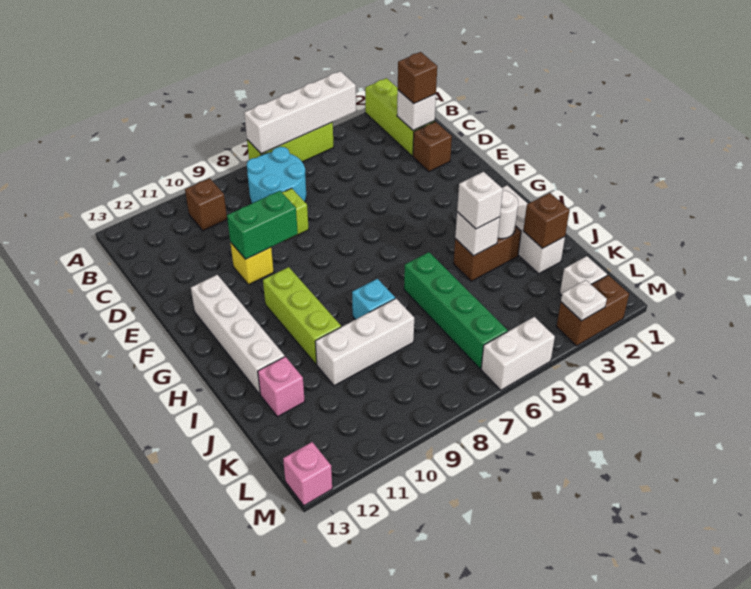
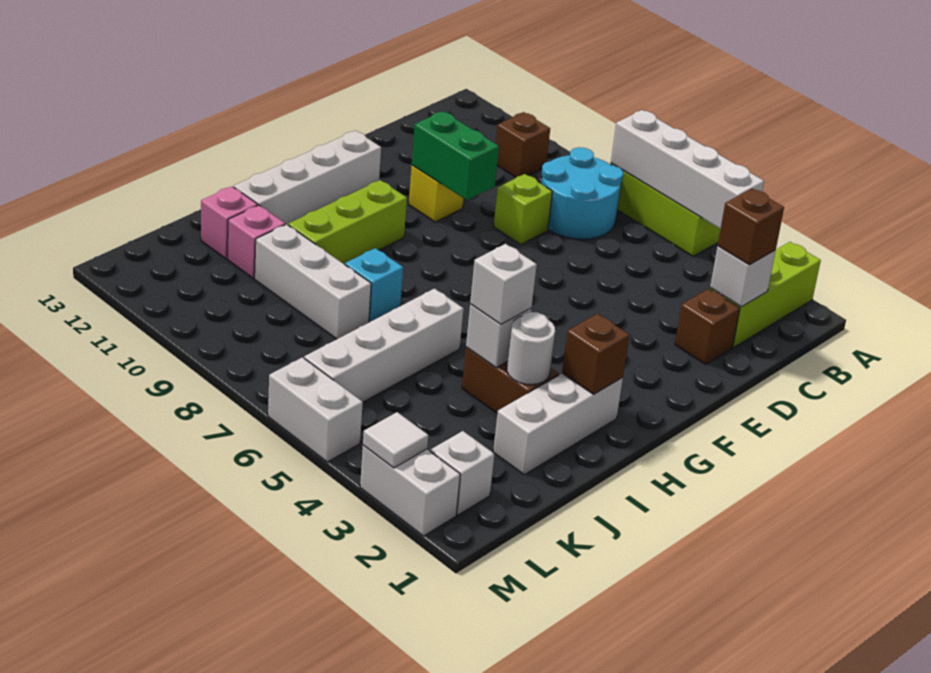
green brick I6:L6 level 1 -> white brick I6:L6 level 1
brown brick J2 level 2 -> brown brick H2 level 2
brown brick M2:M3 level 1 -> white brick M2:M3 level 1
white plate M3 level 2 -> white tile M3 level 2
pink brick M13 level 1 -> pink brick J11 level 1

